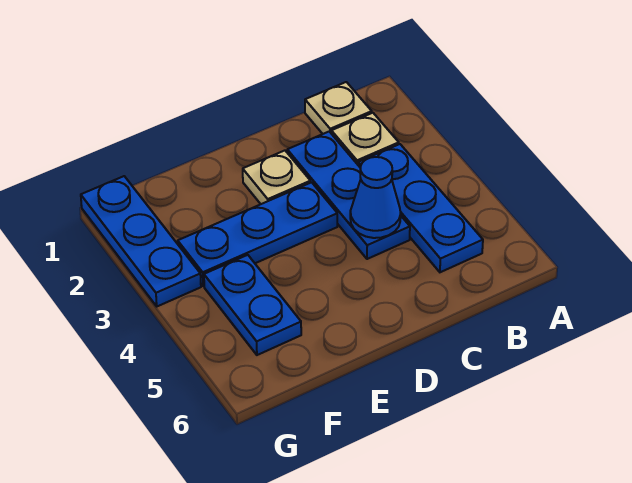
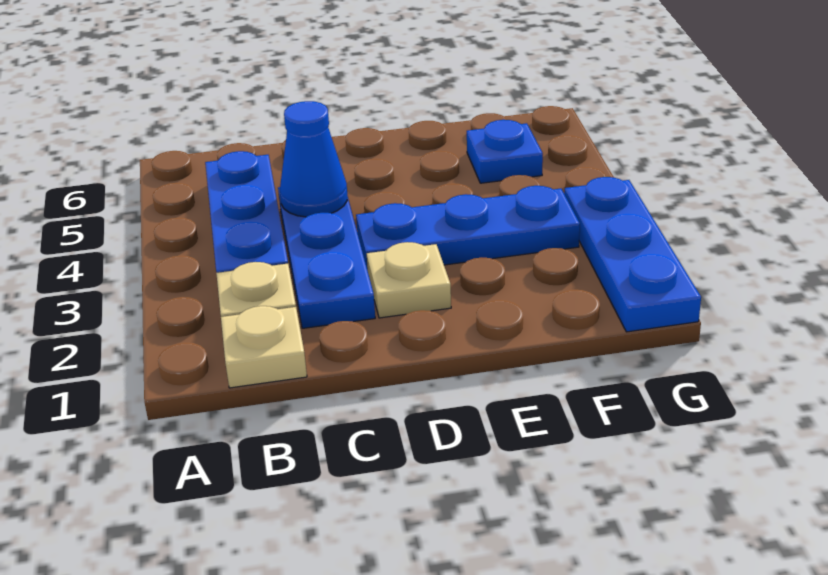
blue plate F4:F5 level 1 -> blue plate F5 level 1

